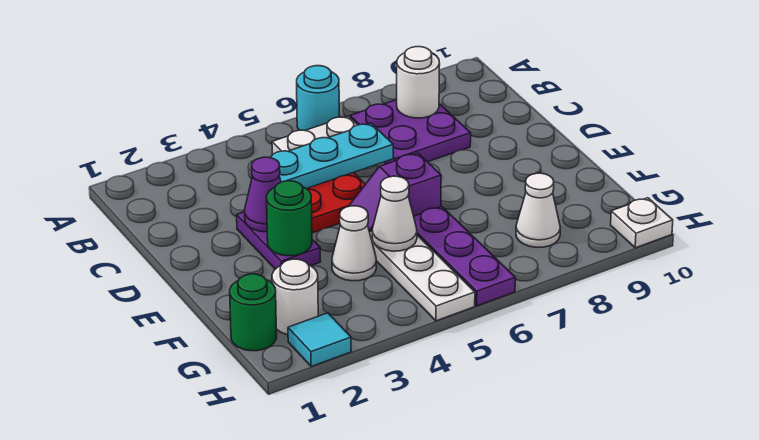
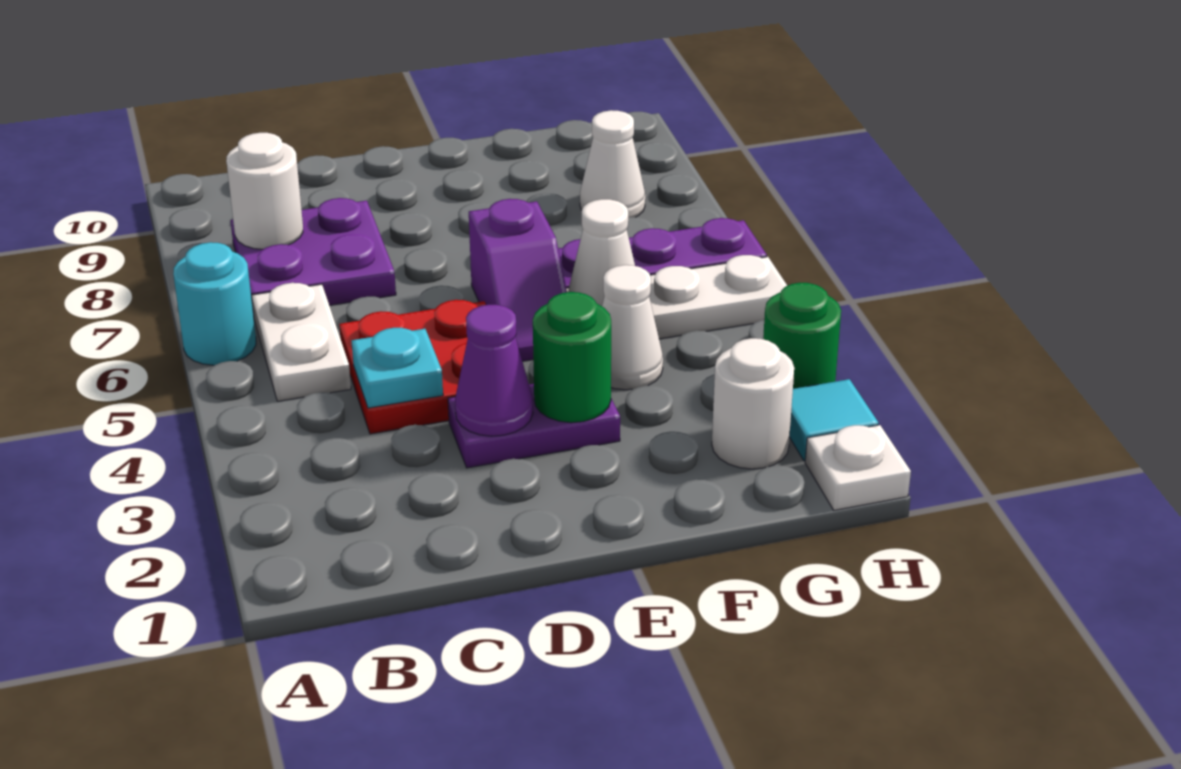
cyan plate C4:C6 level 2 -> cyan plate C4 level 2
green round brick G1 level 1 -> green round brick H3 level 1
white plate H10 level 1 -> white plate H1 level 1

